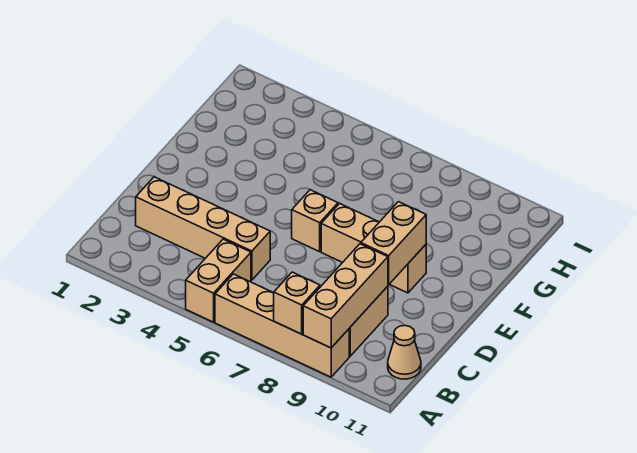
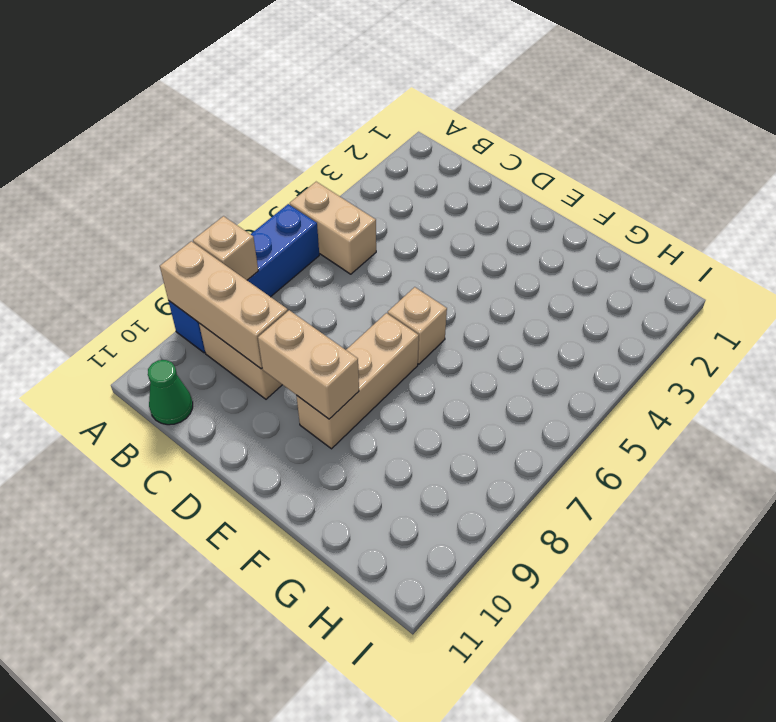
tan brick A6:A9 level 1 -> blue brick A6:A9 level 1
tan cone B11 level 1 -> green cone B11 level 1
tan brick C2:C5 level 1 -> none

